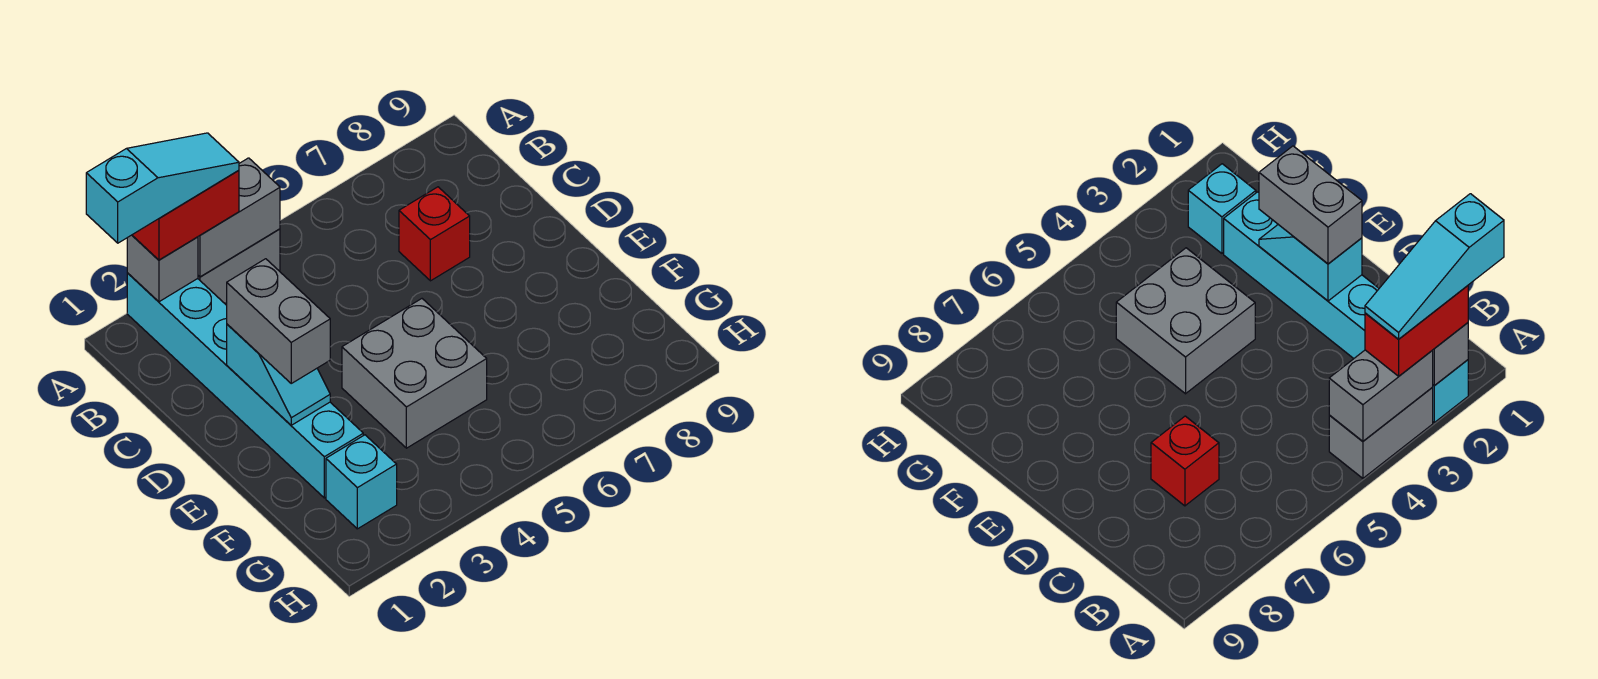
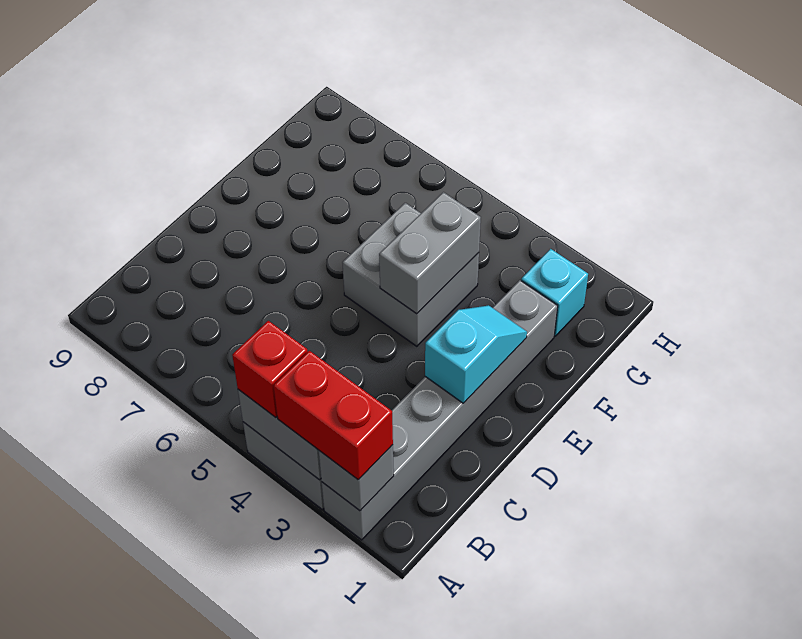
cyan slope A1:A3 level 4 top 1 -> none
cyan brick A2:F2 level 1 -> grey brick A2:F2 level 1
red brick C7 level 1 -> red brick A4 level 3
grey brick D2:E2 level 3 -> grey brick E4:F4 level 2

